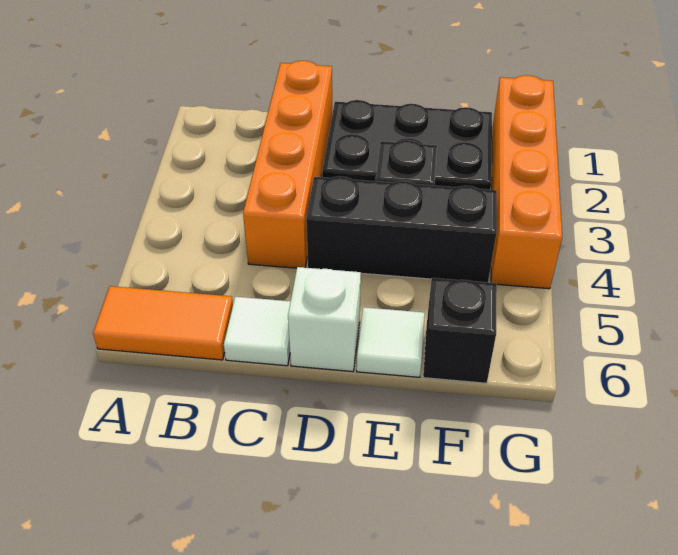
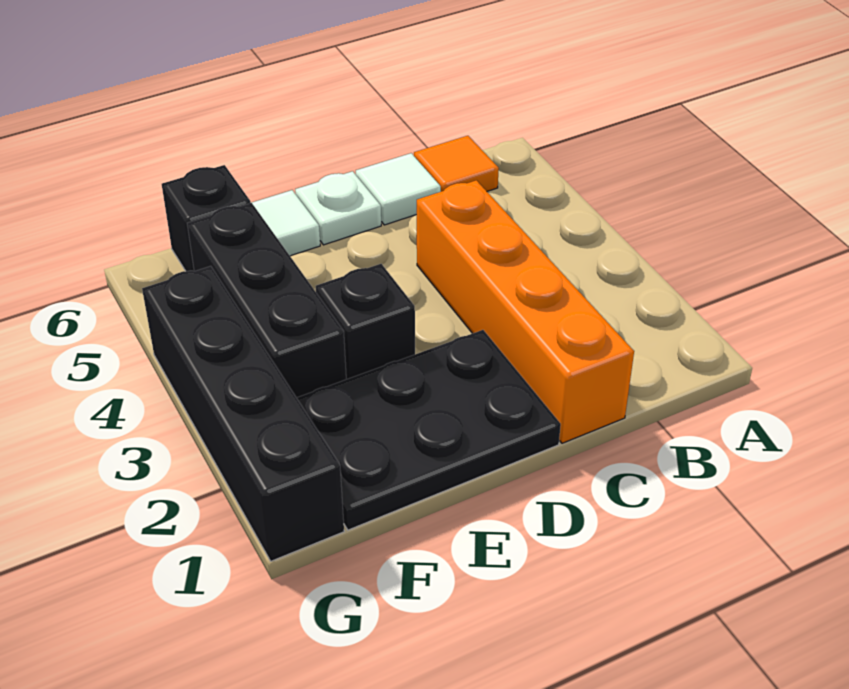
orange tile A6:B6 level 1 -> orange tile B6 level 1
black brick D4:F4 level 1 -> black brick F3:F5 level 1
white brick D6 level 1 -> white plate D6 level 1
orange brick G1:G4 level 1 -> black brick G1:G4 level 1

